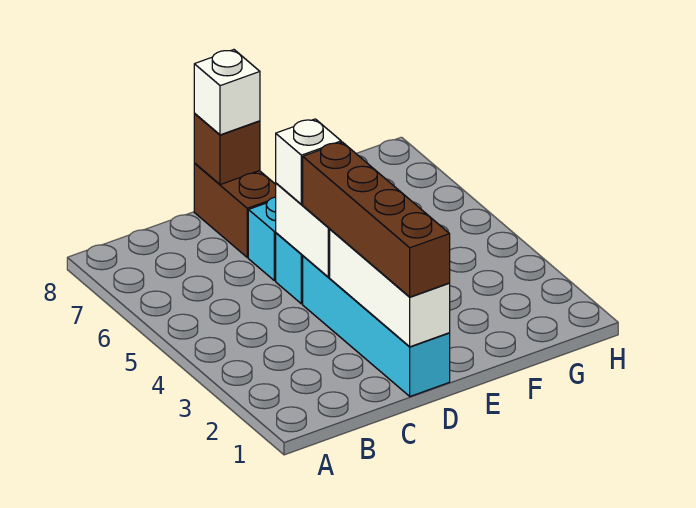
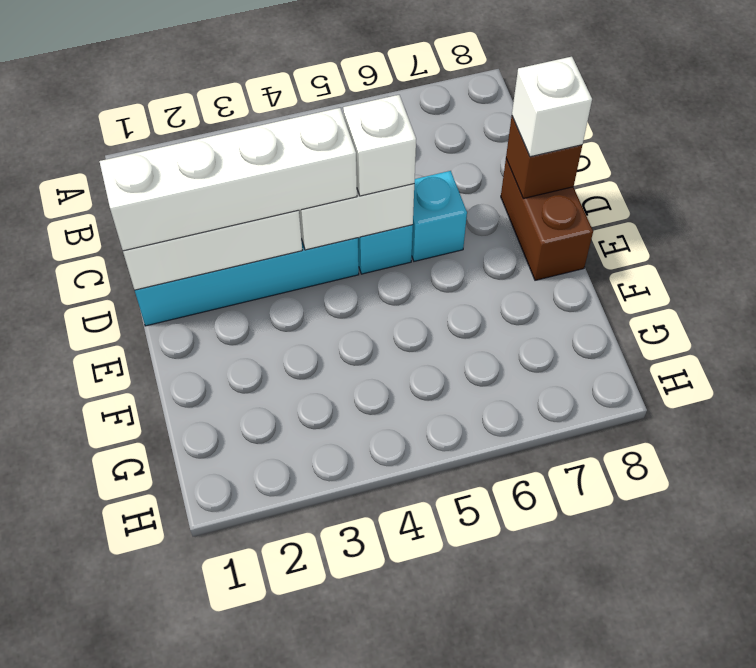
brown brick D1:D4 level 3 -> white brick D1:D4 level 3
brown brick D7:D8 level 1 -> brown brick D8:E8 level 1

